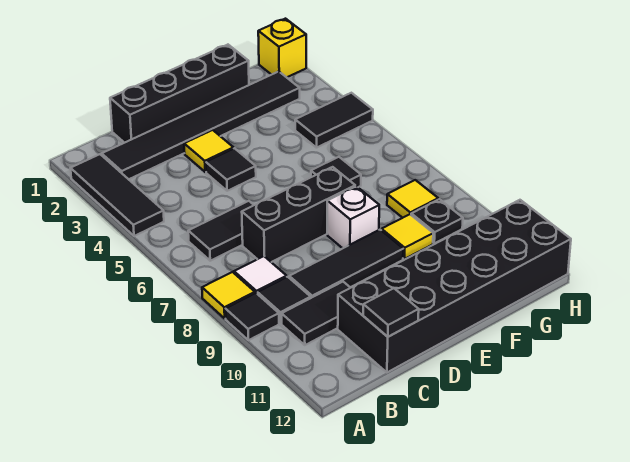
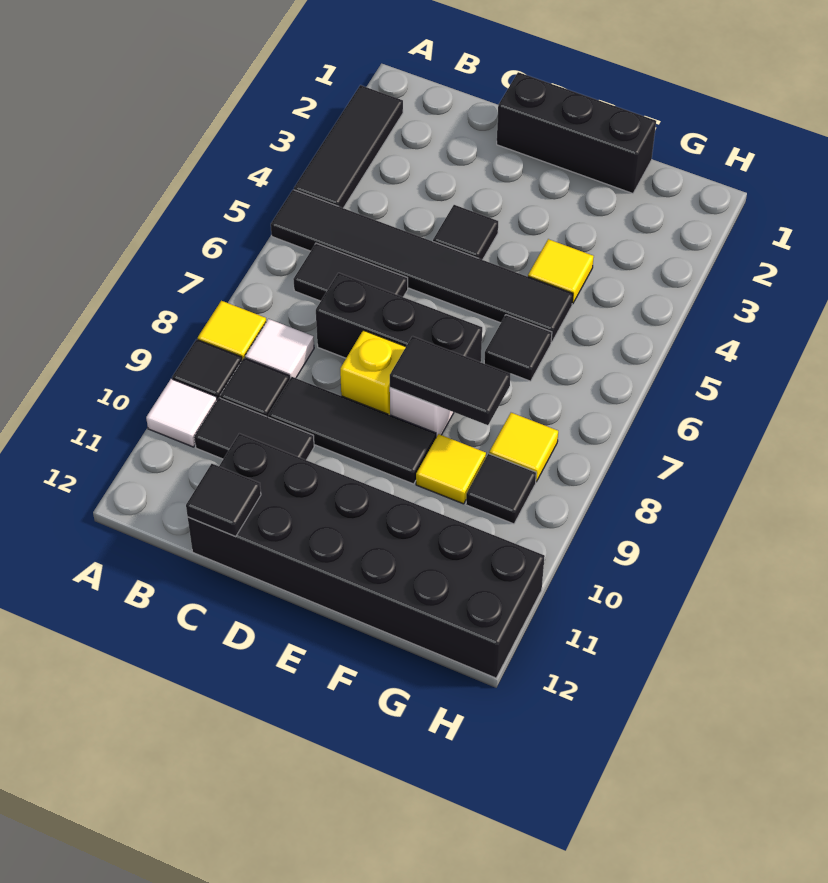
none -> white tile A10 level 1
black tile B2:G2 level 1 -> black tile A5:F5 level 1
black brick C1:F1 level 1 -> black brick D1:F1 level 1
yellow tile D3 level 1 -> yellow tile F4 level 1
black tile G4:H4 level 1 -> black tile E8:F8 level 2
black plate G9 level 1 -> black tile G9 level 1
yellow brick H1 level 1 -> yellow brick D8 level 1

